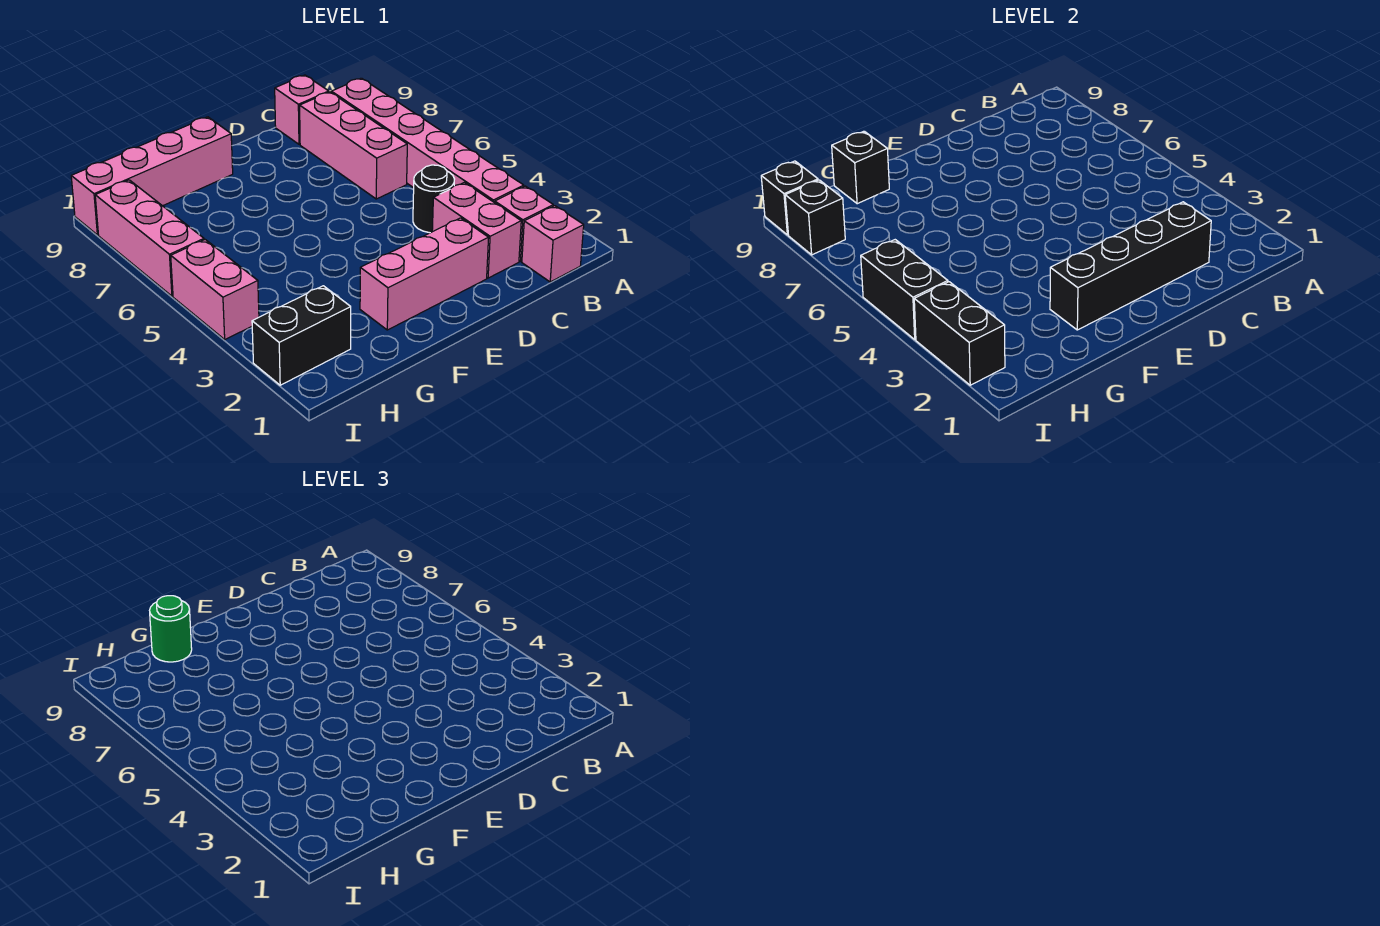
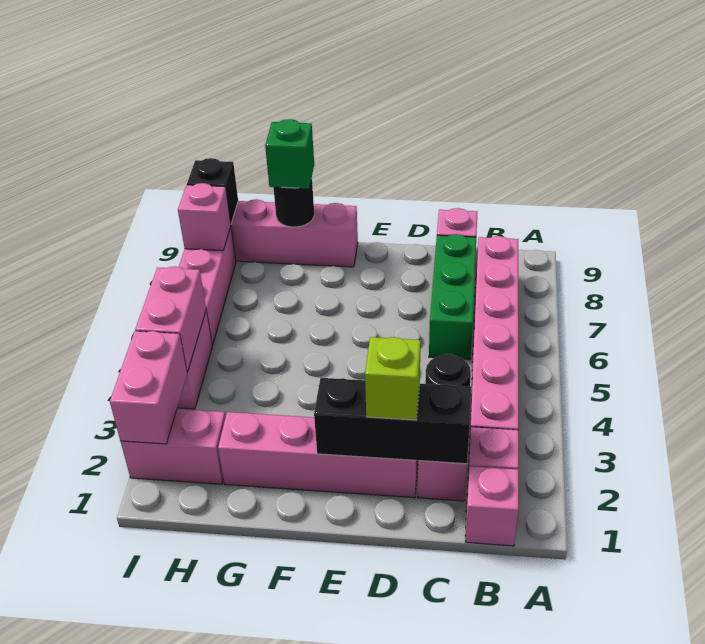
black brick C2:F2 level 2 -> black brick C2:E2 level 2
pink brick C6:C8 level 1 -> green brick C6:C8 level 1
pink brick D2:F2 level 1 -> pink brick D2:G2 level 1
none -> lime brick D2 level 3
black brick G9 level 2 -> black round brick G9 level 2
green round brick G9 level 3 -> green brick G9 level 3
black brick H2:I2 level 1 -> pink brick H2:I2 level 1
black brick I2:I3 level 2 -> pink brick I2:I3 level 2
black brick I4:I5 level 2 -> pink brick I4:I5 level 2
black brick I8 level 2 -> pink brick I8 level 2

